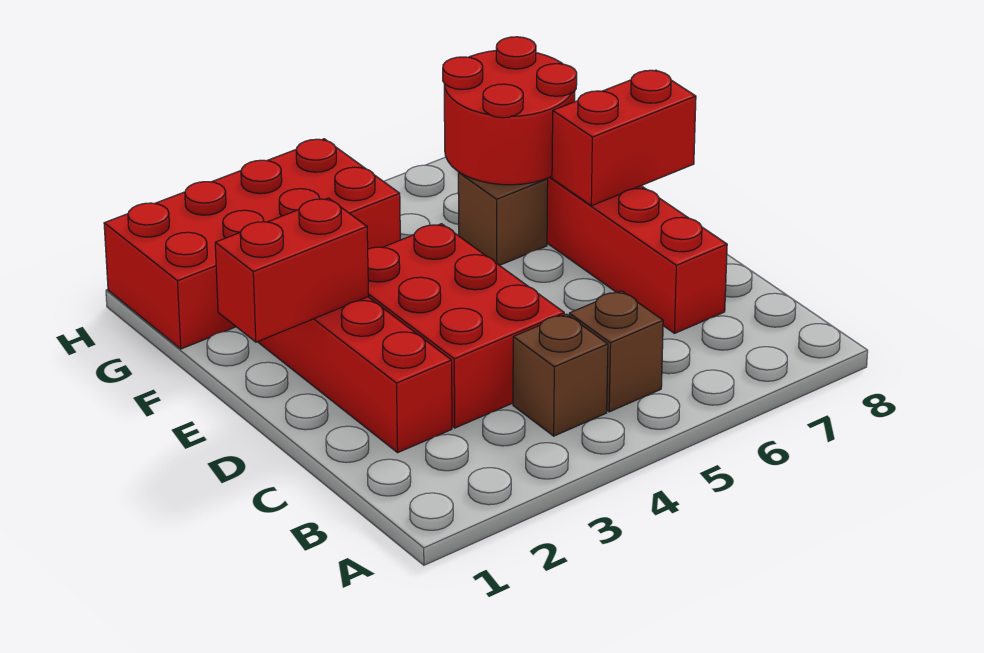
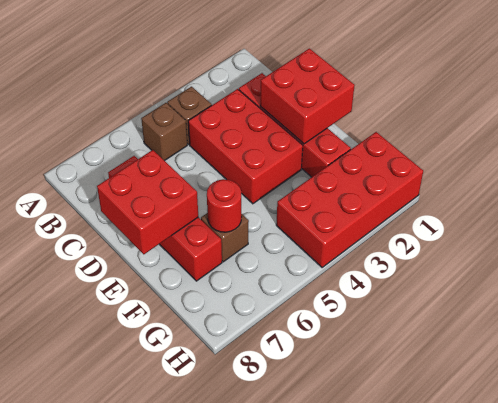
red brick E1:E2 level 2 -> red brick D1:E2 level 2
red brick E7:E8 level 2 -> red brick D7:E8 level 2
red round brick F6:G7 level 2 -> red round brick F6 level 2

